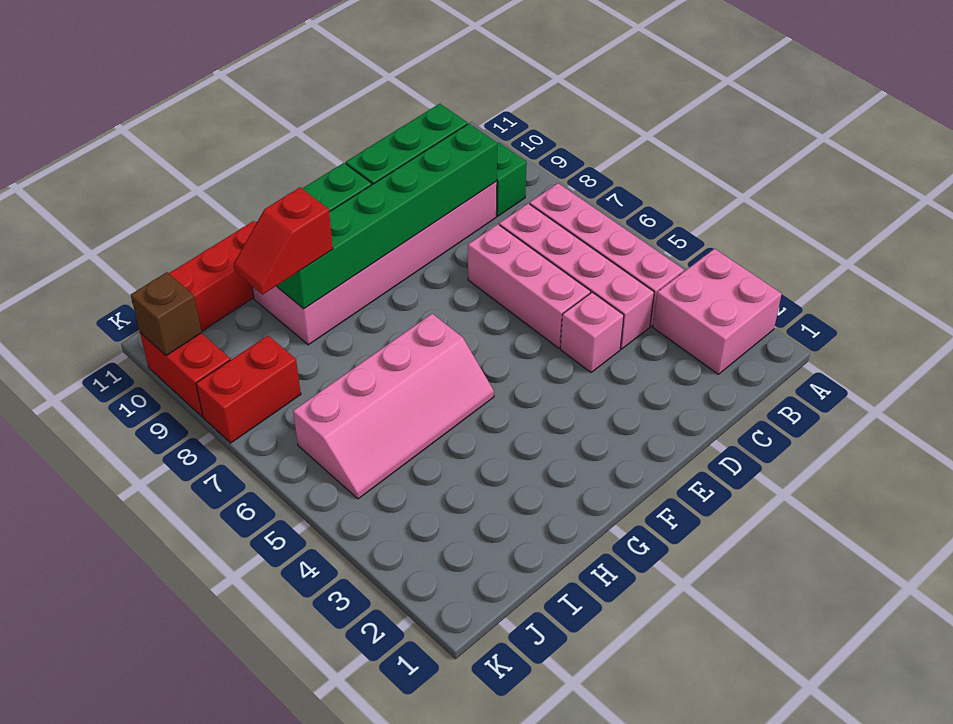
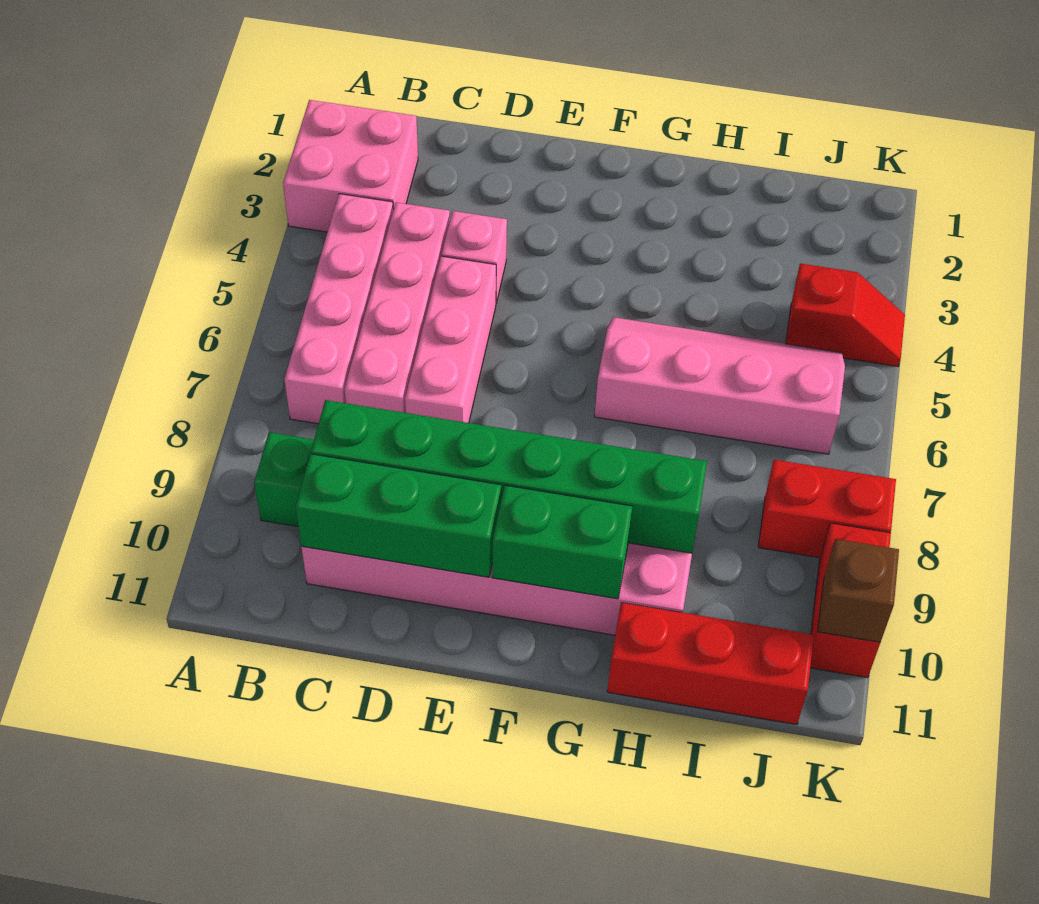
red slope H9:I9 level 3 top H -> red slope J4:K4 level 1 top J

